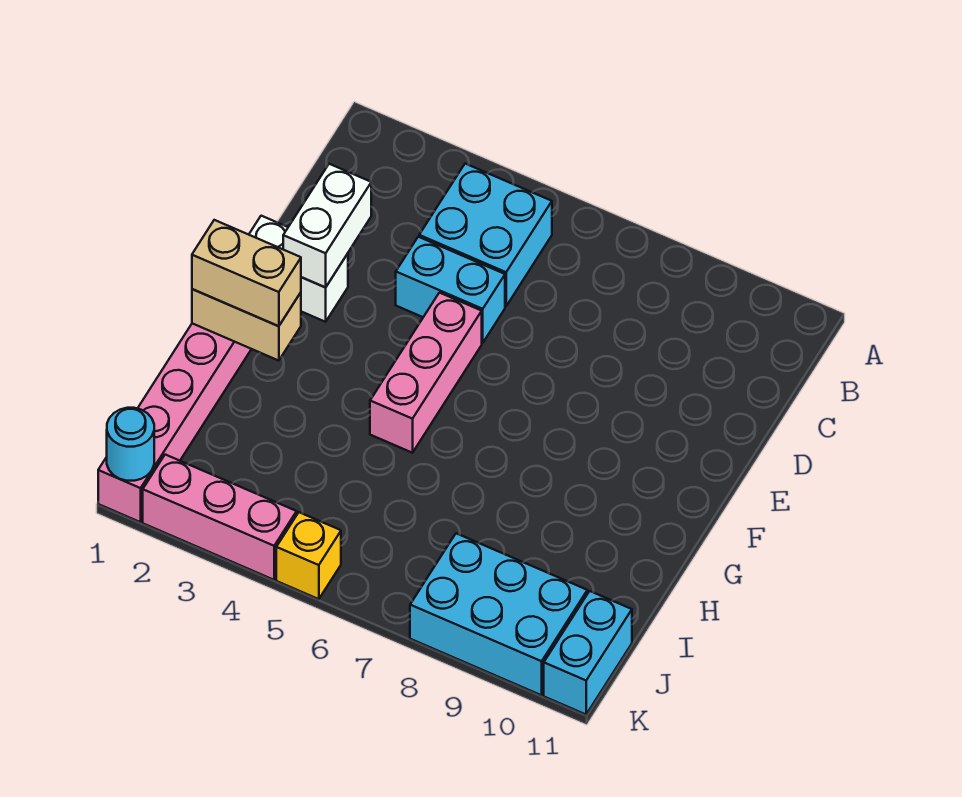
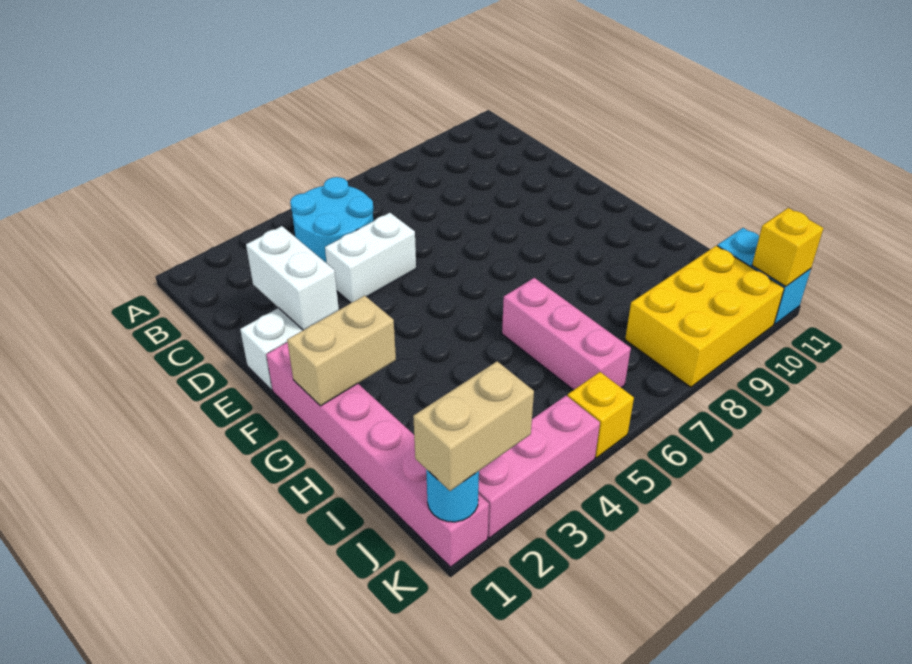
cyan brick B4:C5 level 1 -> cyan round brick B4:C5 level 1
cyan brick D4:D5 level 1 -> white brick D4:D5 level 1
pink brick E5:G5 level 1 -> pink brick H6:J6 level 1
tan brick G1:G2 level 3 -> tan brick K1:K2 level 3
cyan brick J8:K10 level 1 -> yellow brick J8:K10 level 1
none -> yellow brick K11 level 2

